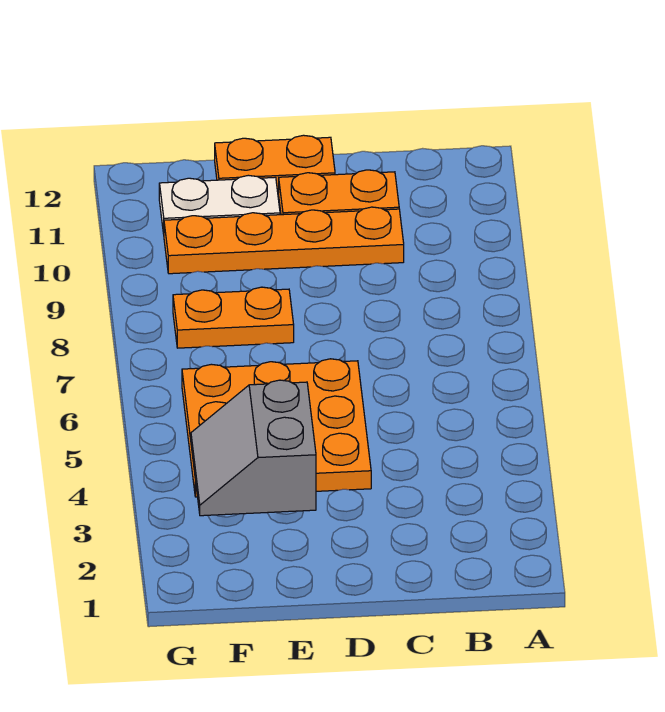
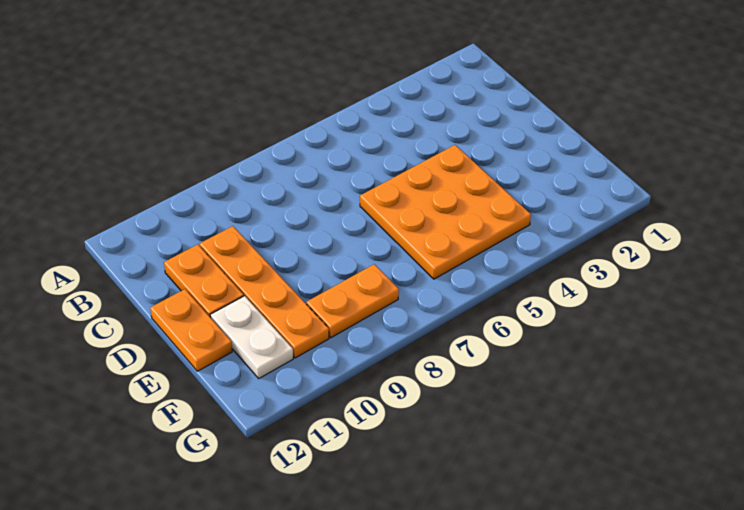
grey slope E3:F4 level 2 top E -> none
orange plate E8:F8 level 1 -> orange plate F8:F9 level 1

